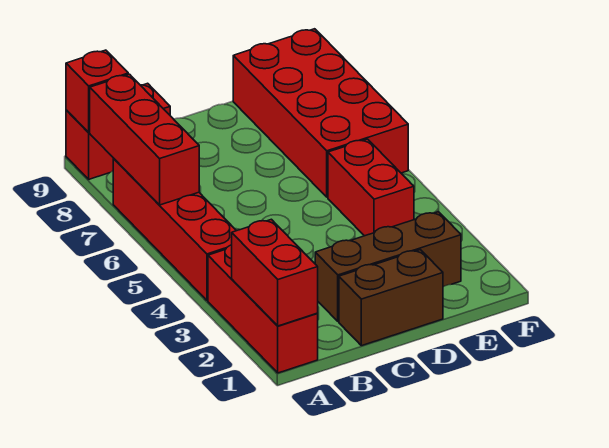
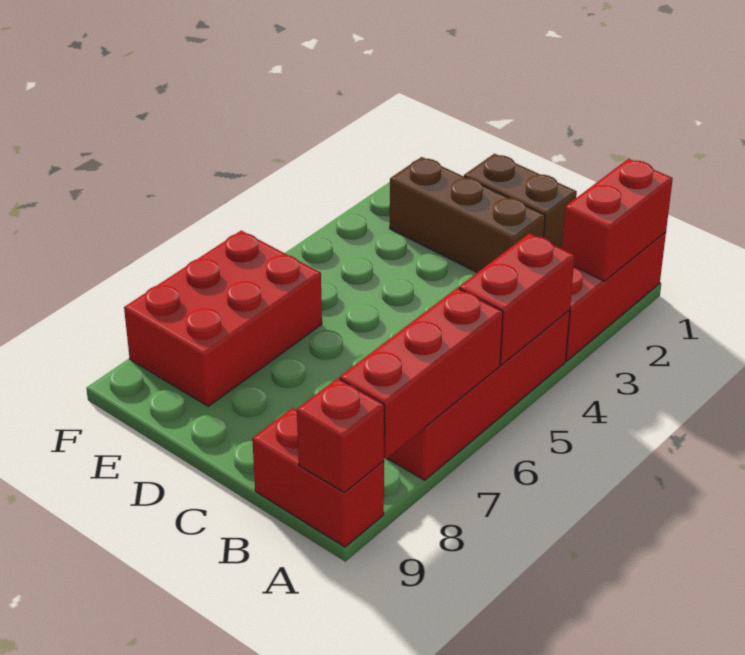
red brick E4:E5 level 1 -> red brick A4:A5 level 2
red brick E6:F9 level 1 -> red brick E6:F8 level 1

